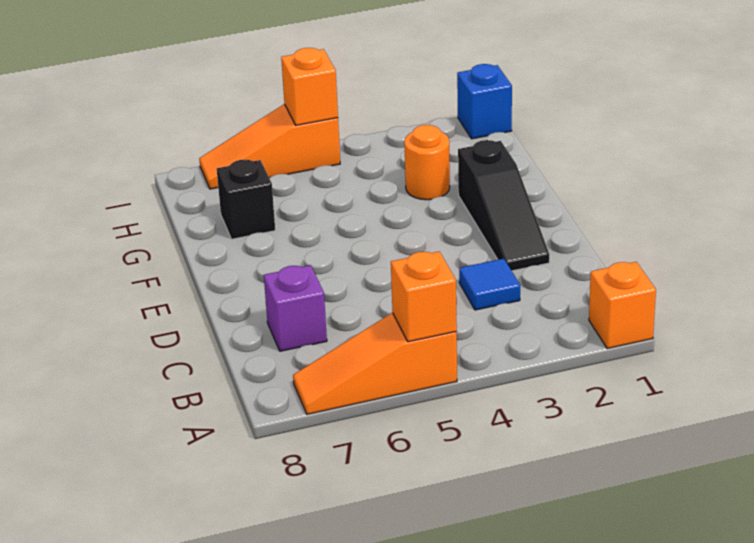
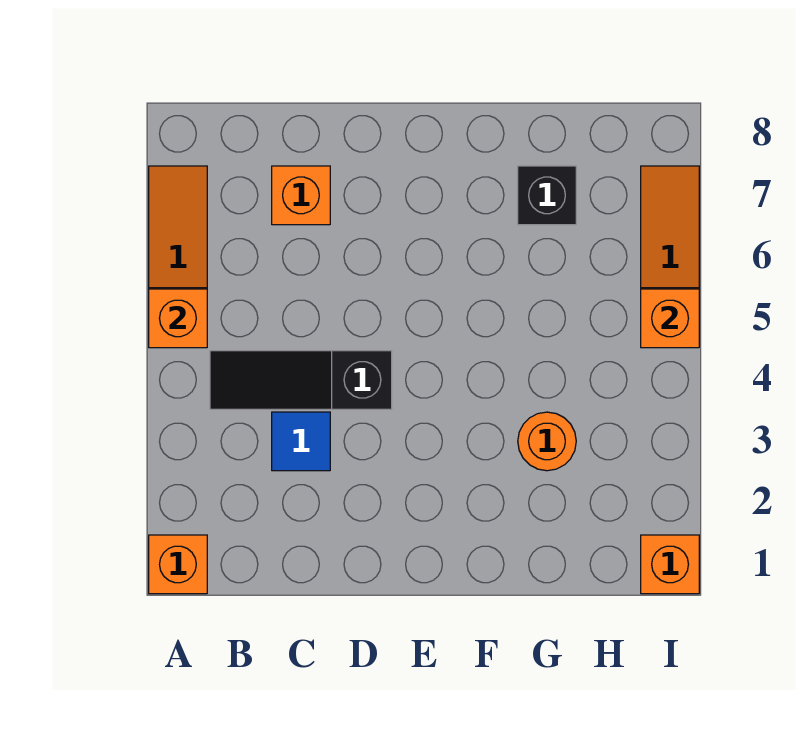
purple brick C7 level 1 -> orange brick C7 level 1
black slope D2:F2 level 1 top F -> black slope B4:D4 level 1 top D
blue brick I1 level 1 -> orange brick I1 level 1

